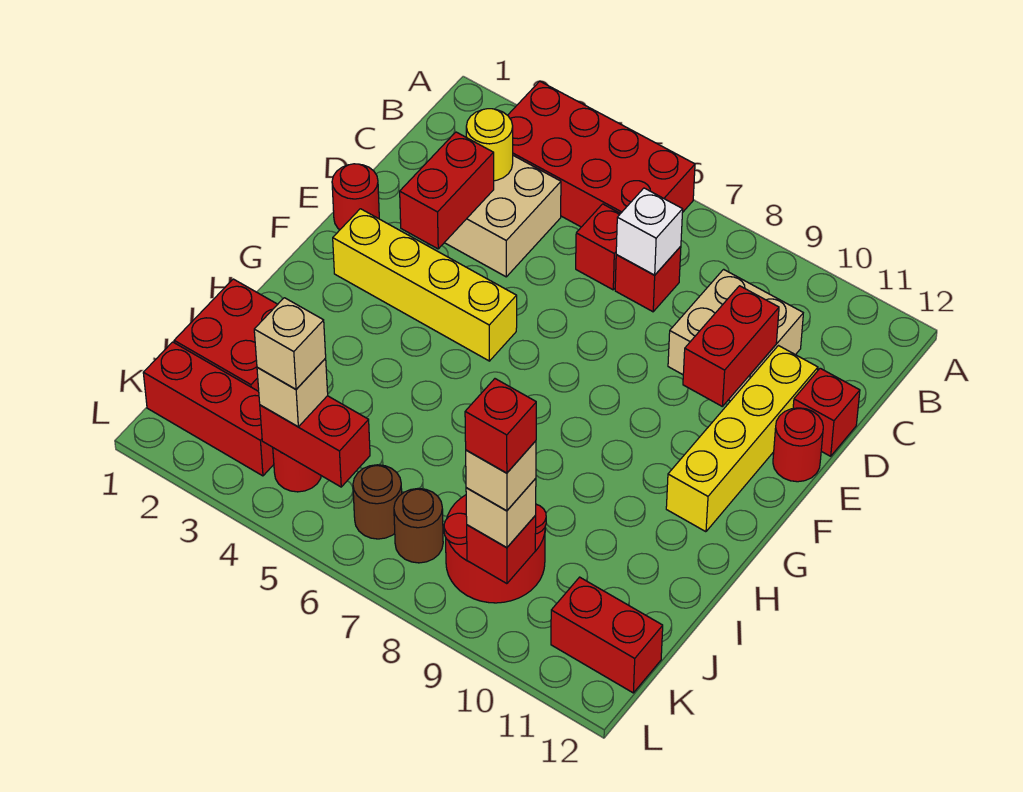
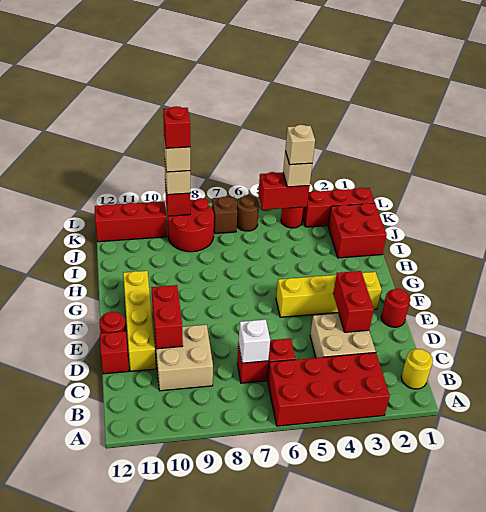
yellow round brick C3 level 2 -> yellow round brick B1 level 1
brown round brick K7 level 1 -> brown brick K7 level 1
red brick K11:K12 level 1 -> red brick K10:K12 level 1

